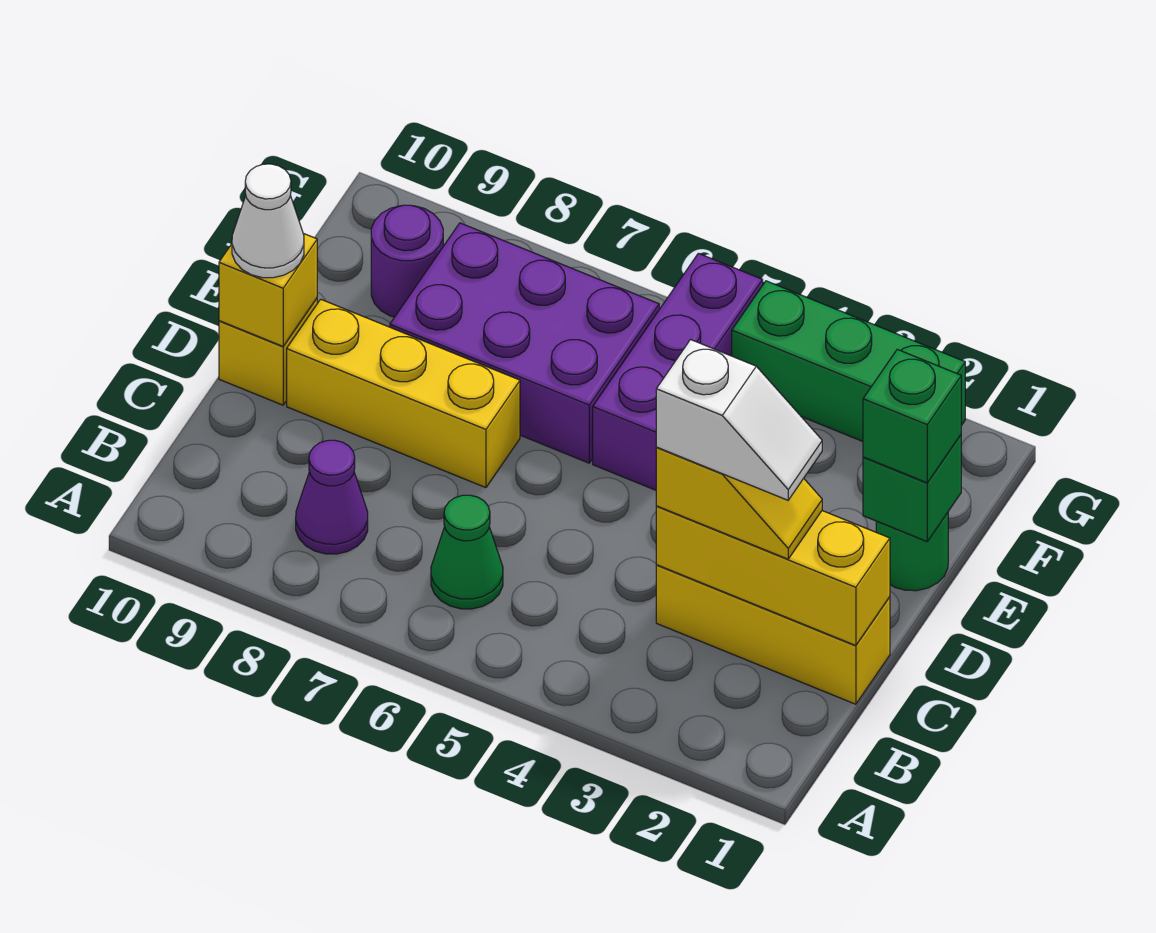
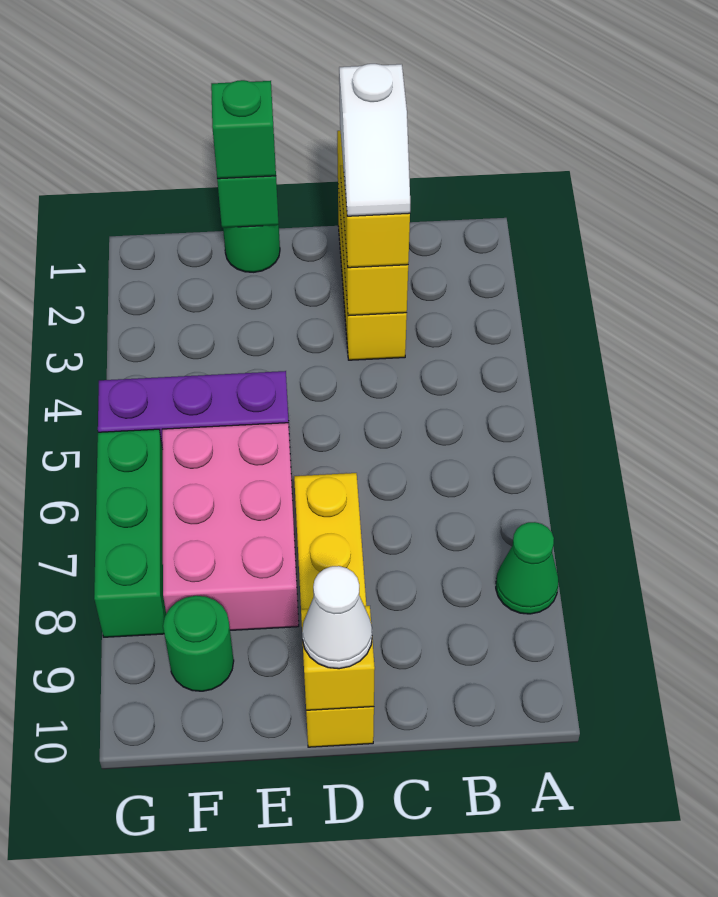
green cone B6 level 1 -> green cone A8 level 1
purple cone B8 level 1 -> none
white slope C2:C3 level 4 top 3 -> white slope C2:C3 level 4 top 2
purple brick E6:F8 level 1 -> pink brick E6:F8 level 1
purple round brick F9 level 1 -> green round brick F9 level 1
green brick G2:G4 level 1 -> green brick G6:G8 level 1

